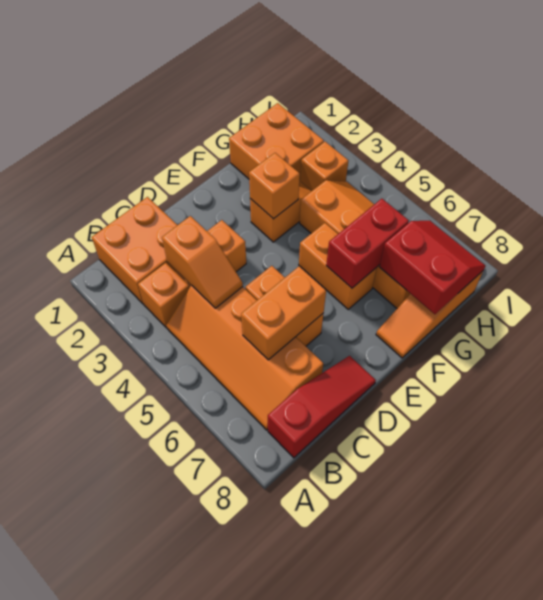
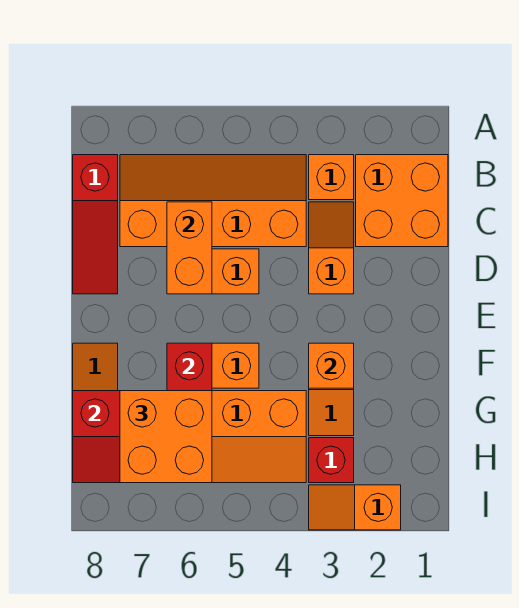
orange slope C3:C4 level 2 top 3 -> orange slope I2:I3 level 1 top 2
orange brick G1:H2 level 1 -> orange brick G6:H7 level 3
orange brick H3 level 1 -> red brick H3 level 1

